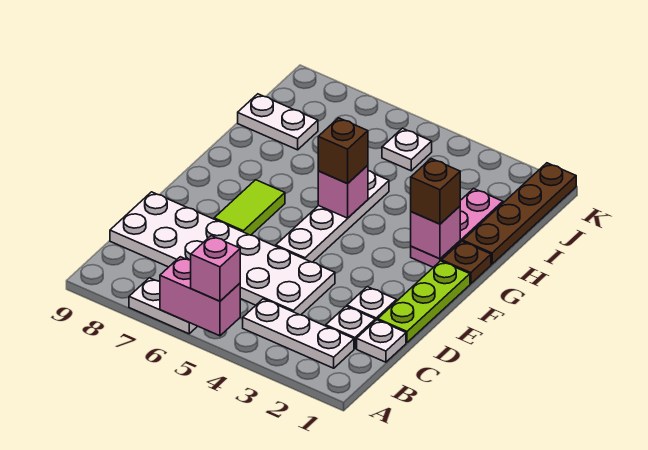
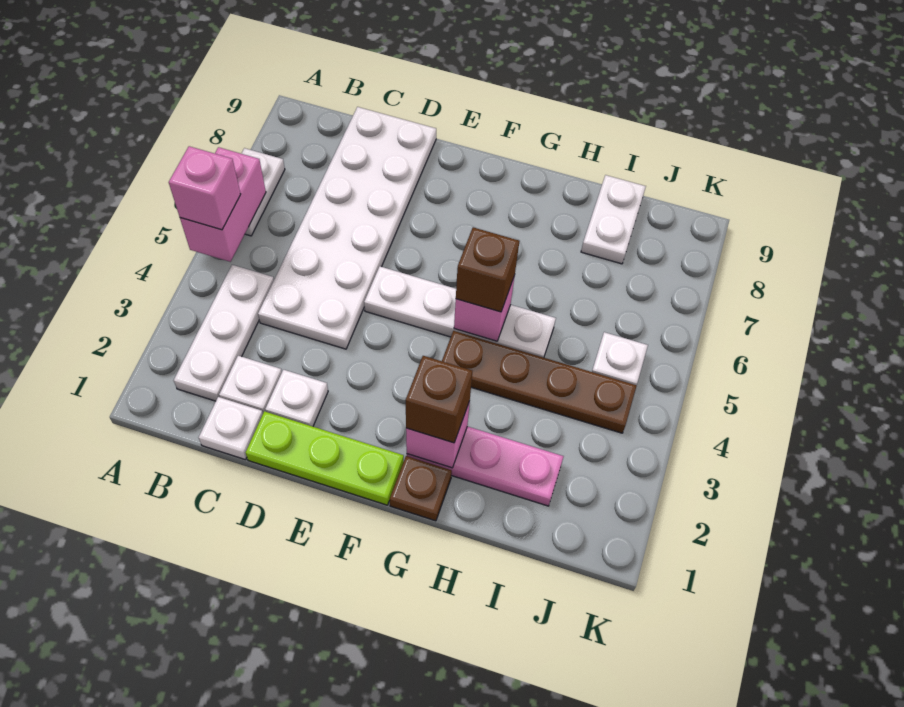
lime tile E7:F7 level 1 -> none
brown plate H1:K1 level 1 -> brown plate G4:J4 level 1

